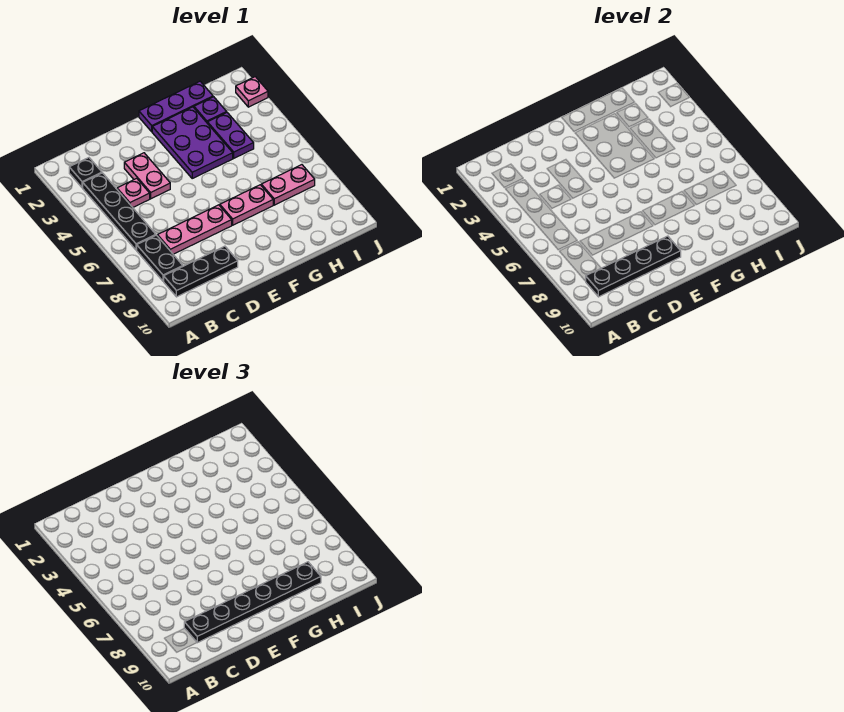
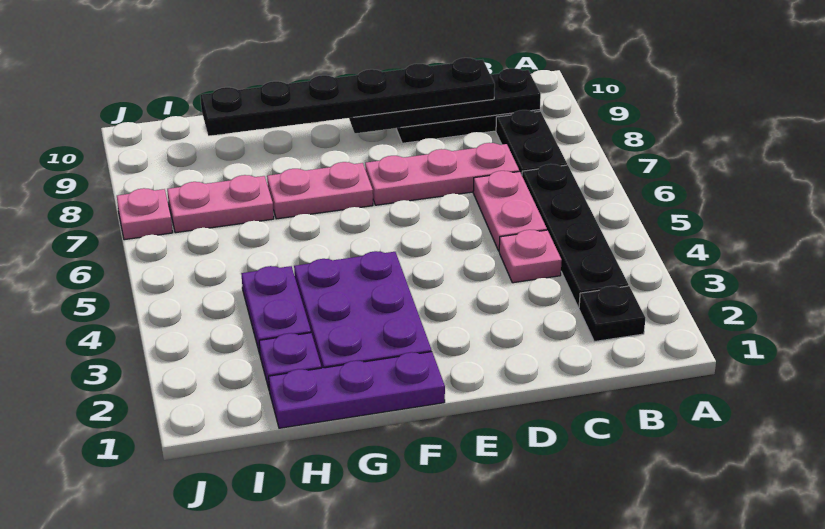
pink plate D3:D4 level 1 -> pink plate C5:C6 level 1
pink plate J2 level 1 -> pink plate J7 level 1

